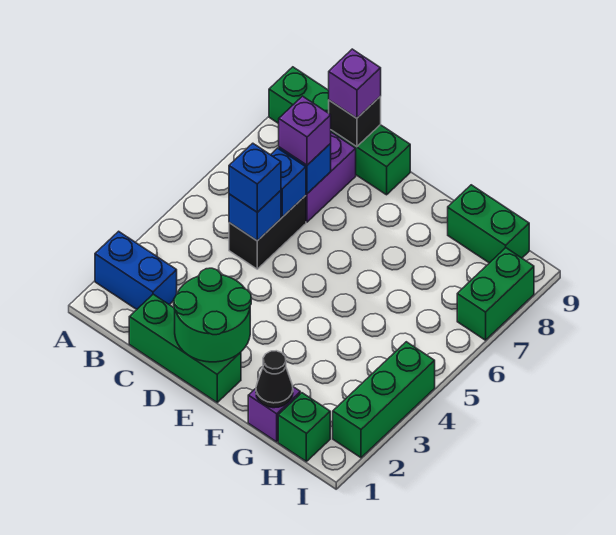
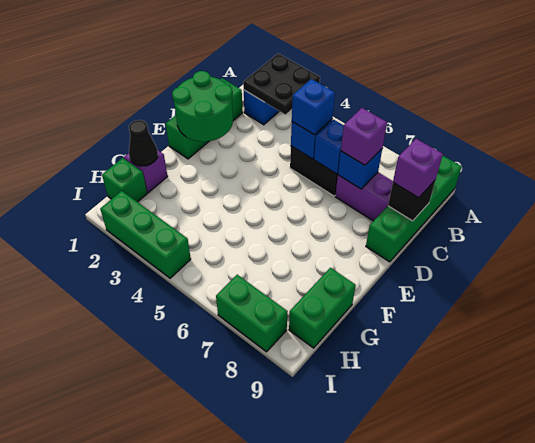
none -> black plate A2:B3 level 2

